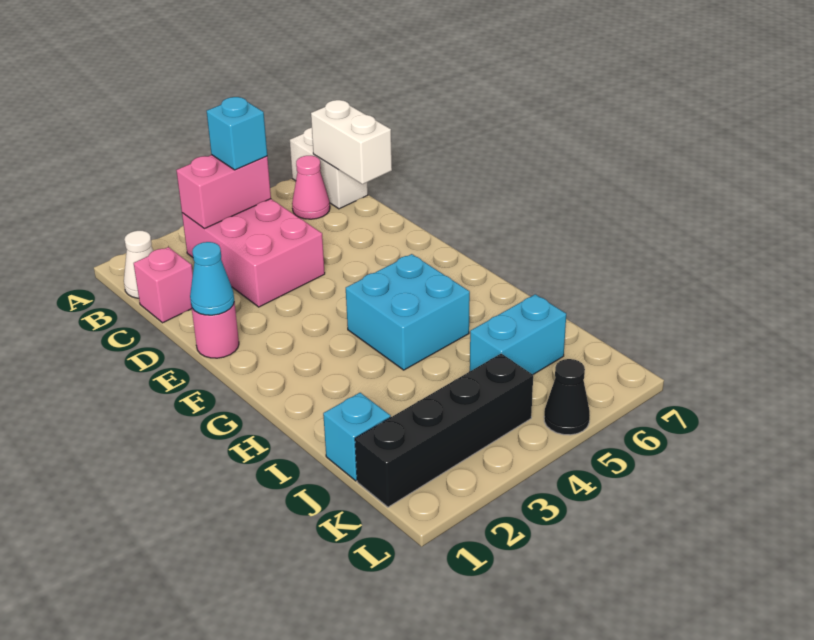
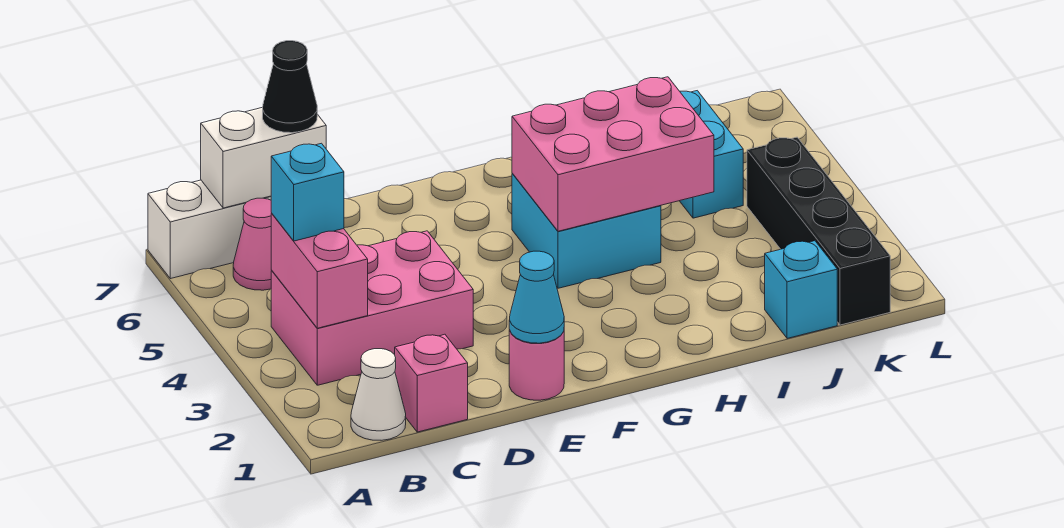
none -> pink brick G4:I5 level 2
black cone L5 level 1 -> black cone C7 level 3

